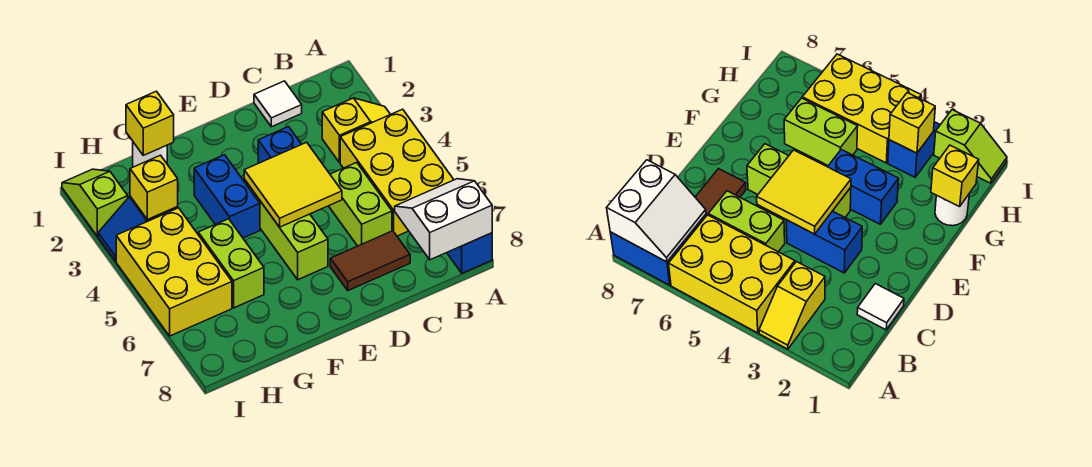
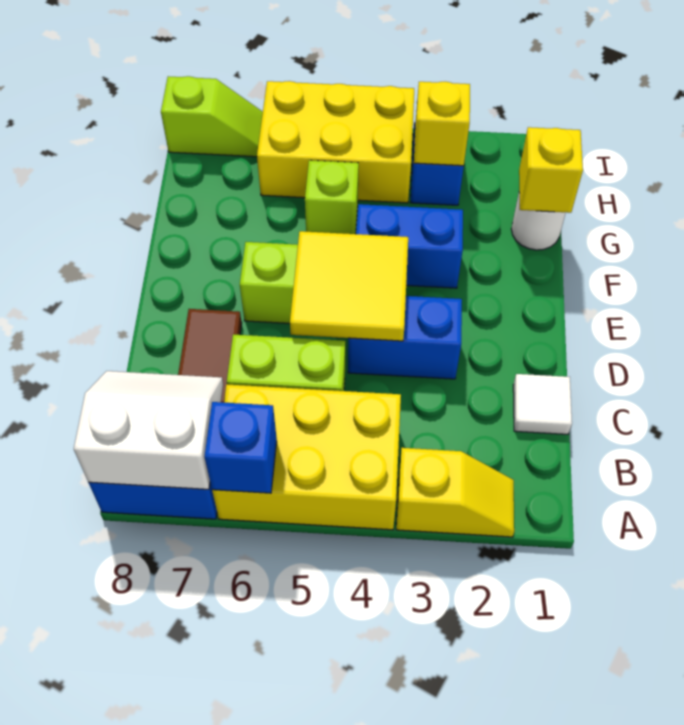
yellow slope A3:B3 level 1 top B -> yellow slope A2:A3 level 1 top 3
none -> blue brick A6 level 2
white slope A7:B8 level 2 top 8 -> white slope A7:B8 level 2 top A
lime brick G5:G6 level 1 -> lime brick G5 level 1
lime slope I1:I2 level 1 top 2 -> lime slope I7:I8 level 1 top 8

